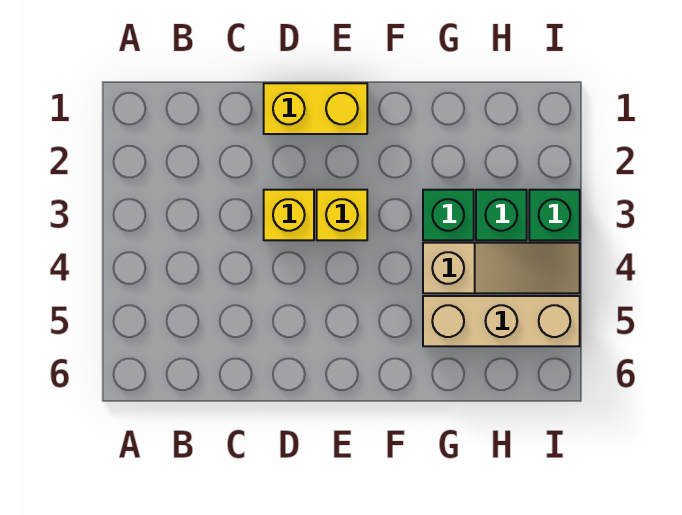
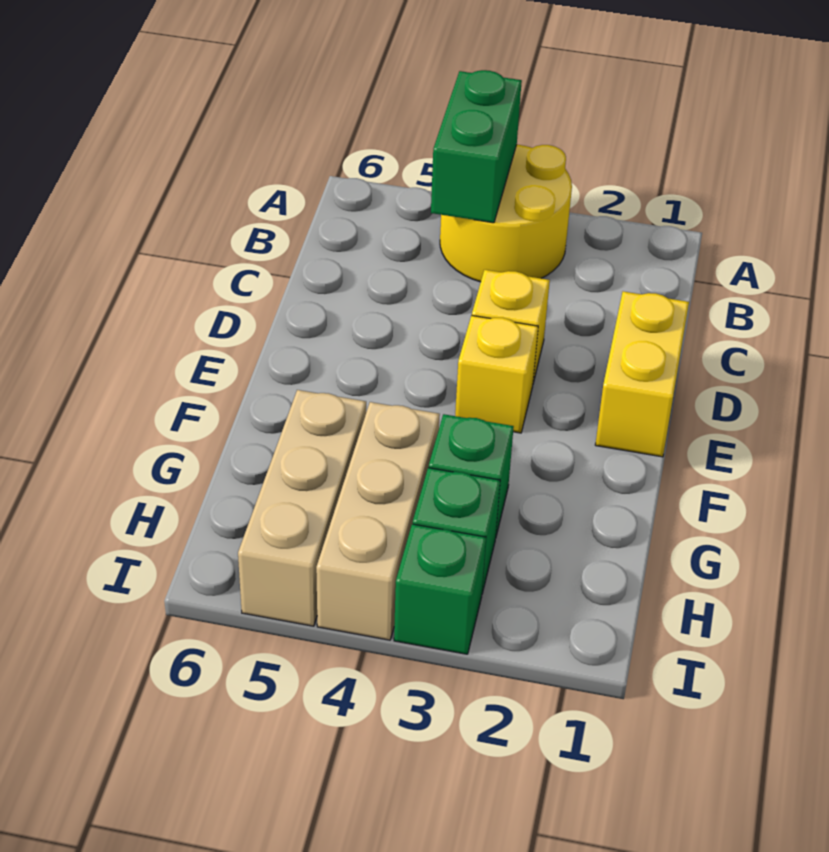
none -> yellow round brick A3:B4 level 1
none -> green brick A4:B4 level 2
tan slope G4:I4 level 1 top G -> tan brick G4:I4 level 1

